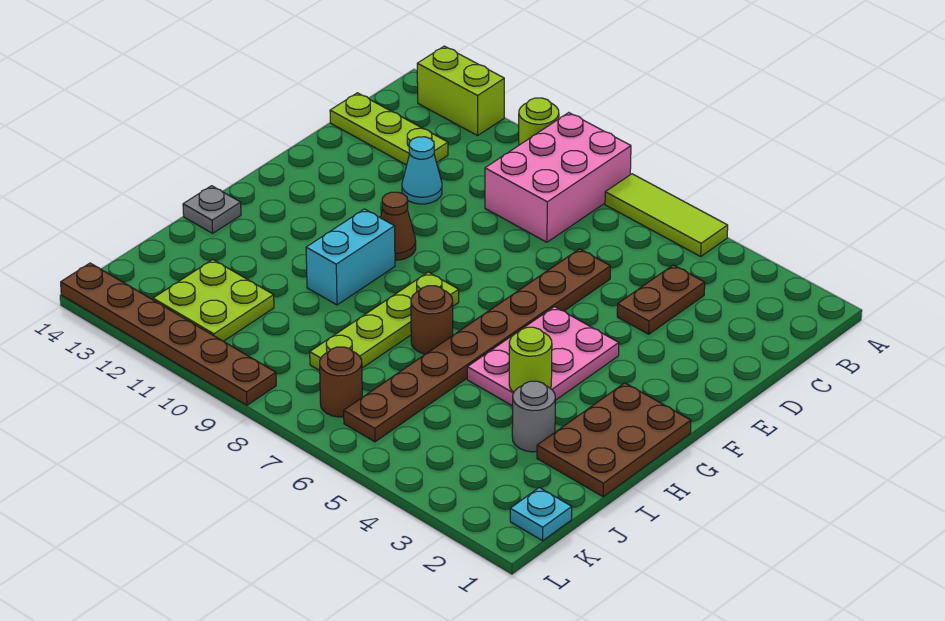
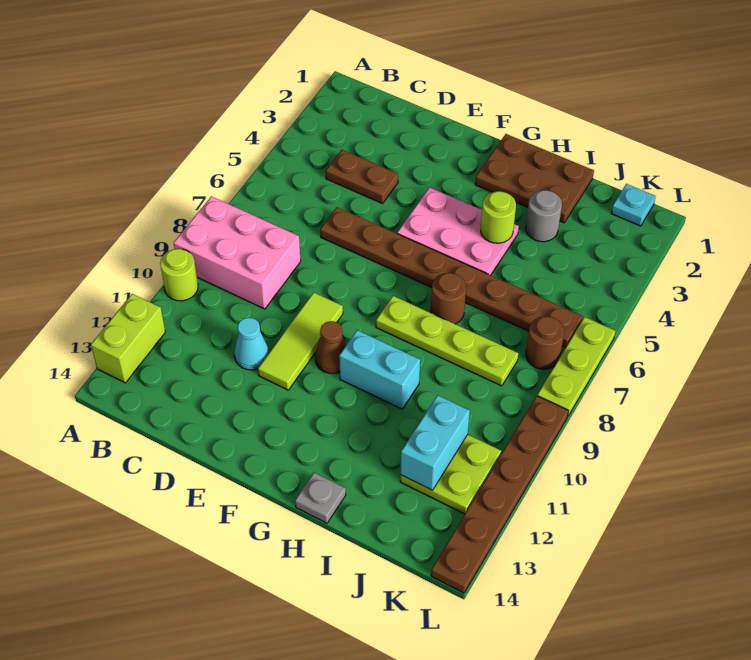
lime tile A5:A7 level 1 -> lime tile E9:E11 level 1
lime plate C12:C14 level 1 -> lime plate L6:L8 level 1
none -> cyan brick J11:J12 level 2

